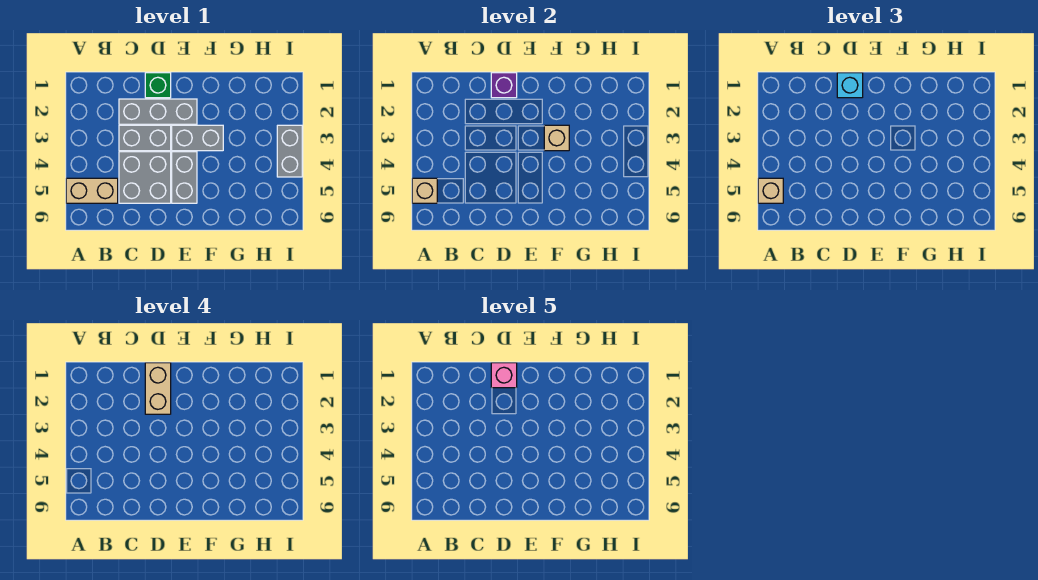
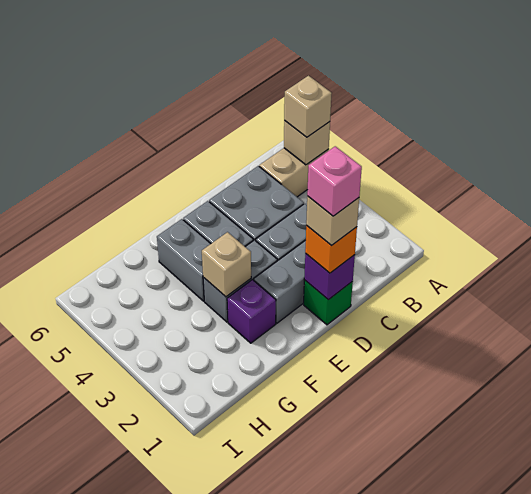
cyan brick D1 level 3 -> orange brick D1 level 3
tan brick D1:D2 level 4 -> tan brick D1 level 4
none -> purple brick F2 level 1
grey brick I3:I4 level 1 -> grey brick F4:F5 level 1

